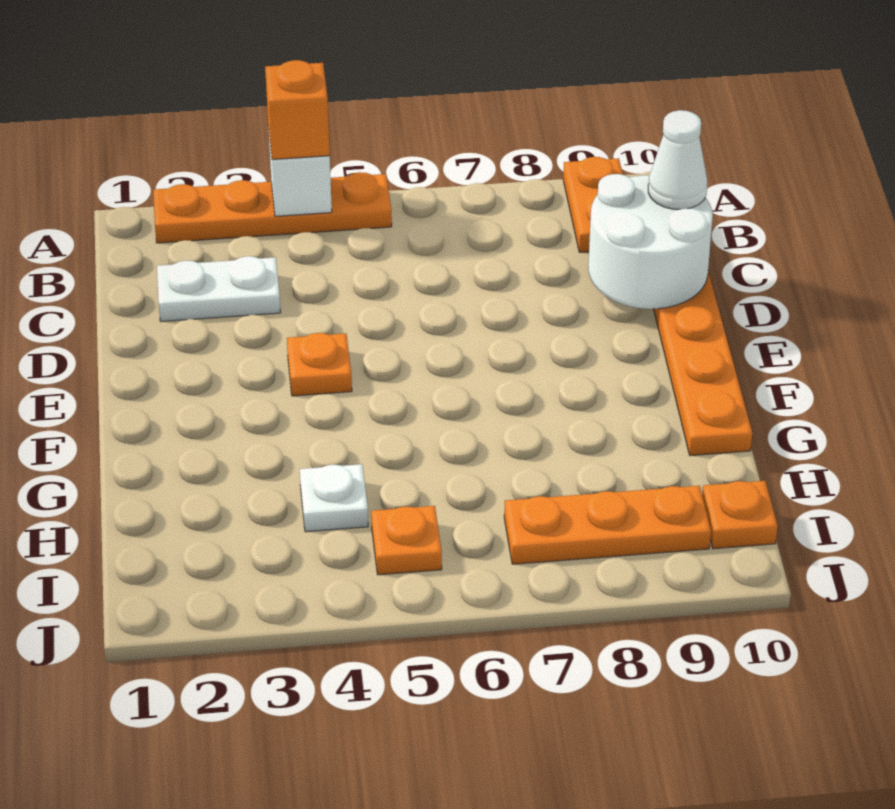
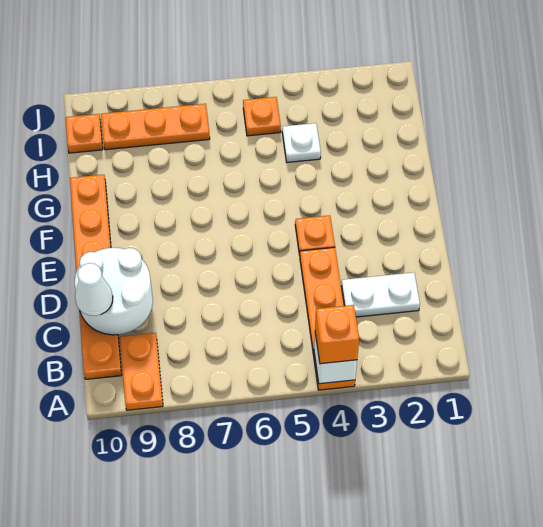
orange plate A2:A5 level 1 -> orange plate A4:D4 level 1

